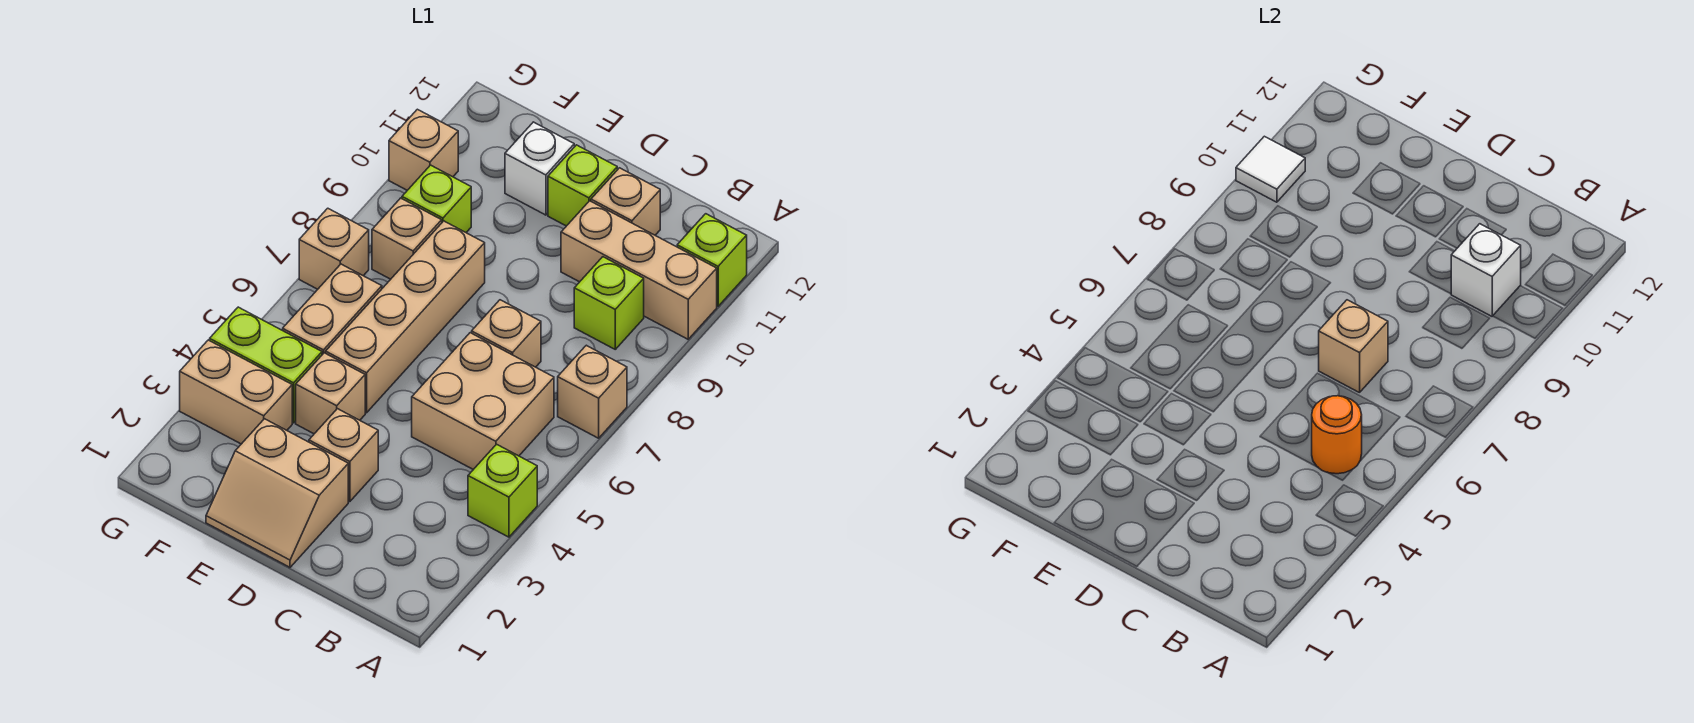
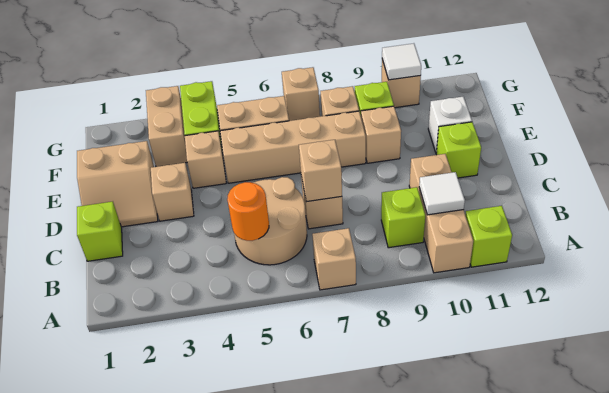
lime brick A4 level 1 -> lime brick C1 level 1
tan brick B5:C6 level 1 -> tan round brick B5:C6 level 1
white brick B10 level 2 -> white tile B10 level 2
tan brick C11 level 1 -> tan brick E9 level 1
tan slope D1:E2 level 1 top 2 -> tan slope D1:E2 level 1 top E

